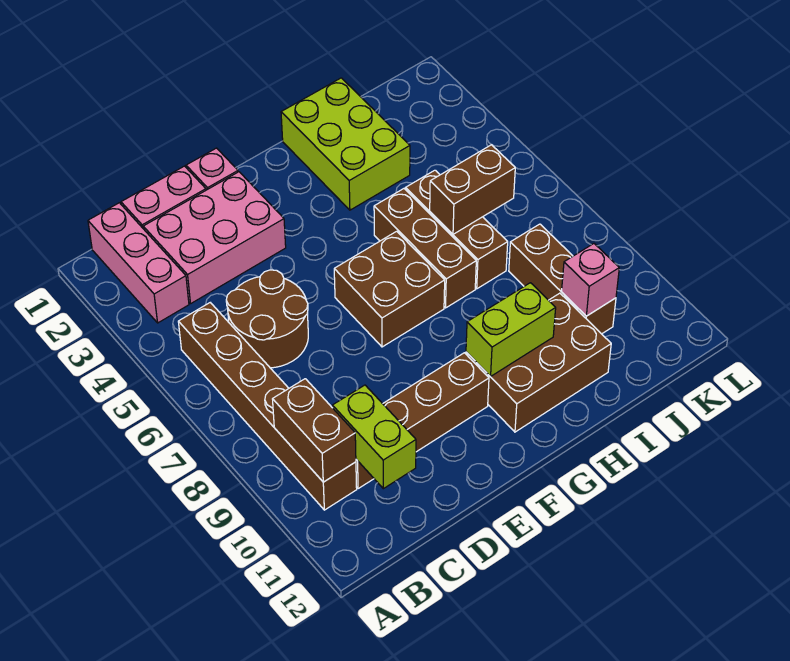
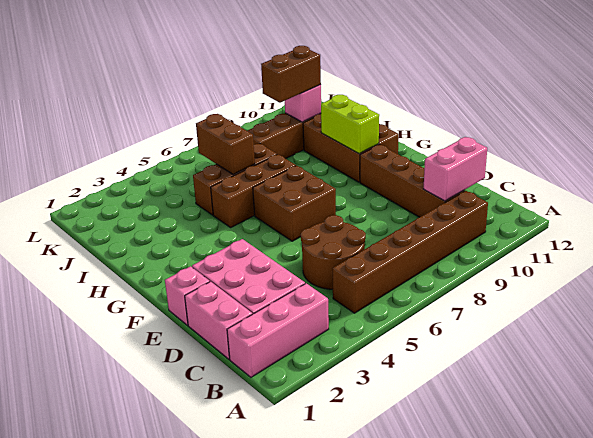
brown brick B9:B10 level 2 -> brown brick J9:J10 level 3
lime brick C10:C11 level 2 -> pink brick C10:C11 level 2
lime brick H1:I3 level 1 -> none

